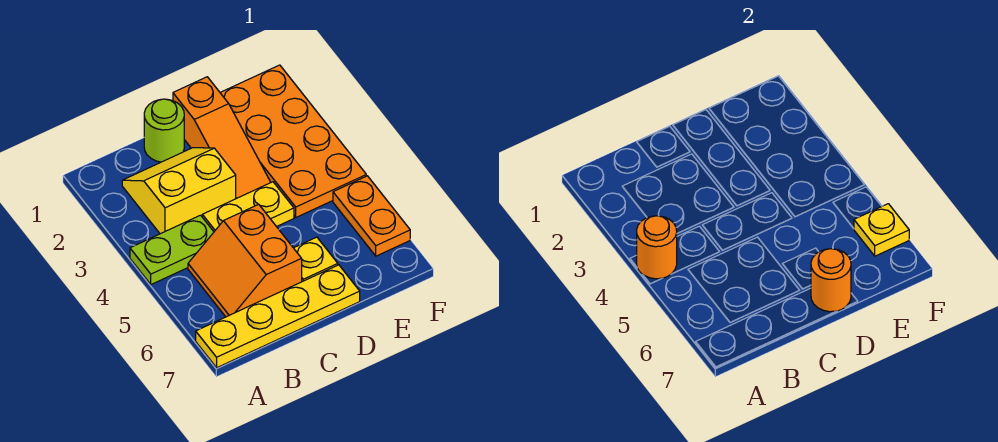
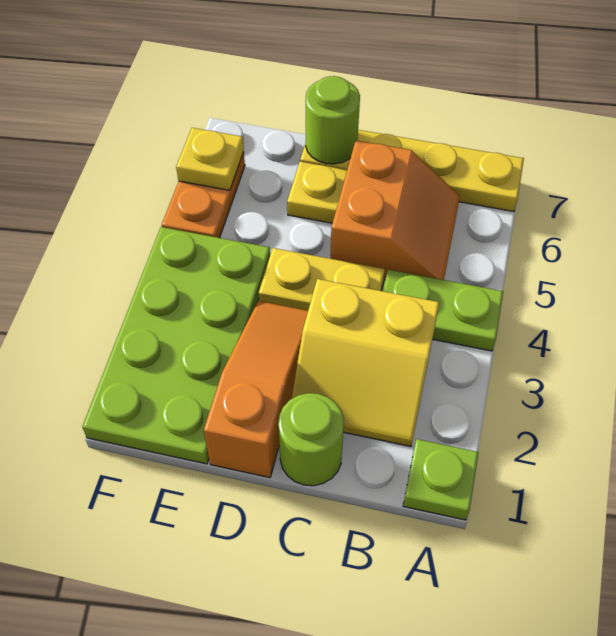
none -> lime plate A1 level 1
orange round brick A4 level 2 -> none
orange round brick D7 level 2 -> lime round brick D7 level 2
orange plate E1:F4 level 1 -> lime plate E1:F4 level 1

